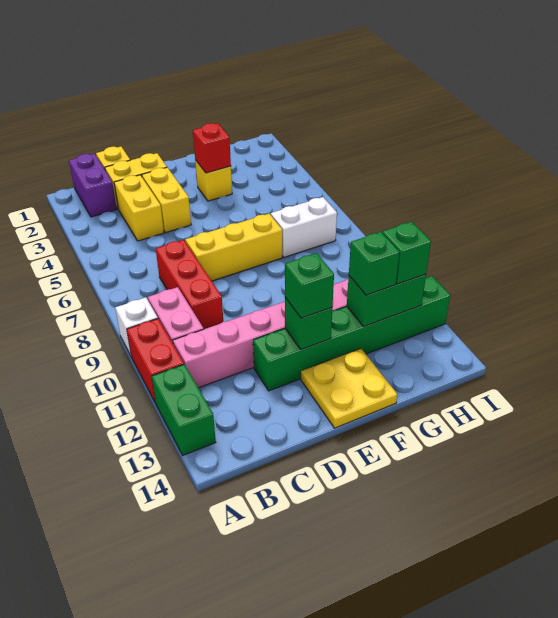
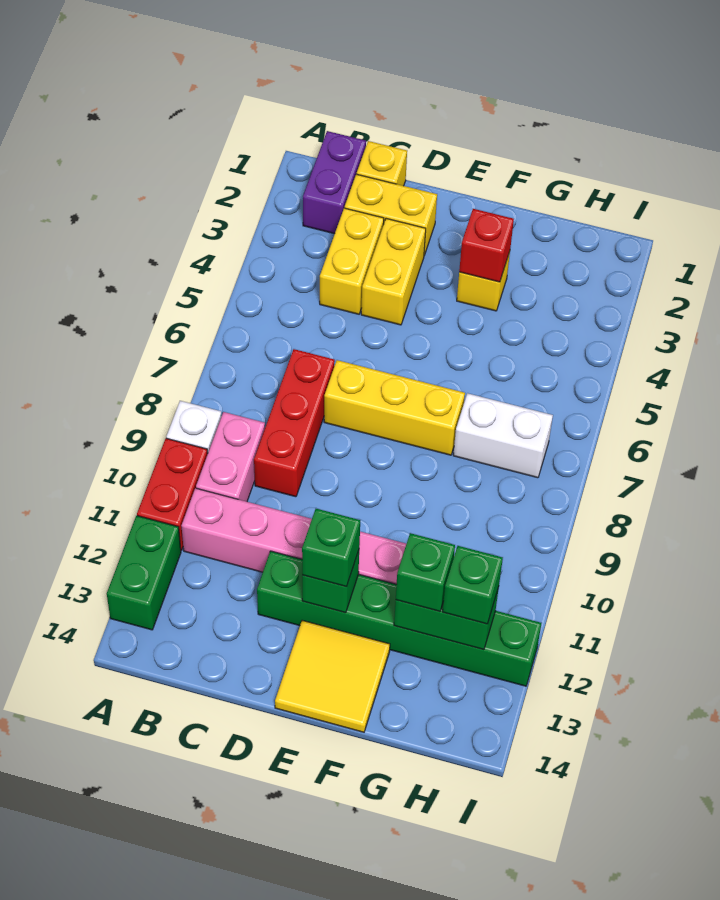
yellow plate E13:F14 level 1 -> yellow tile E13:F14 level 1

